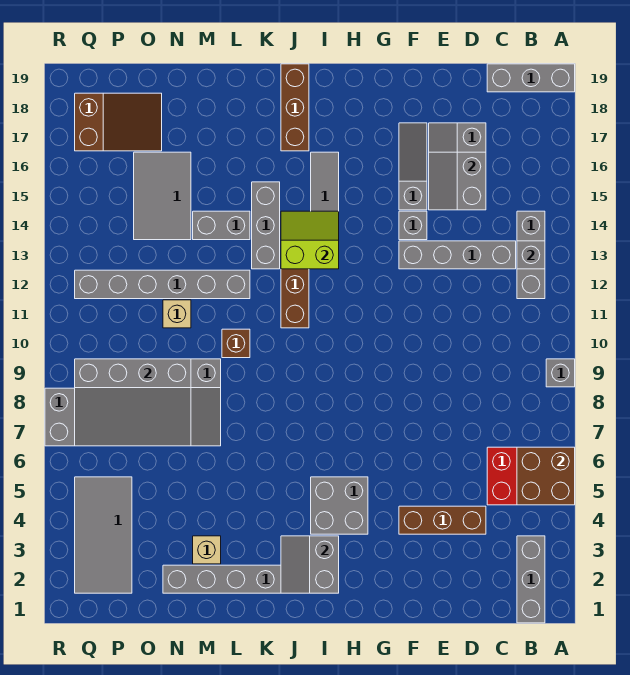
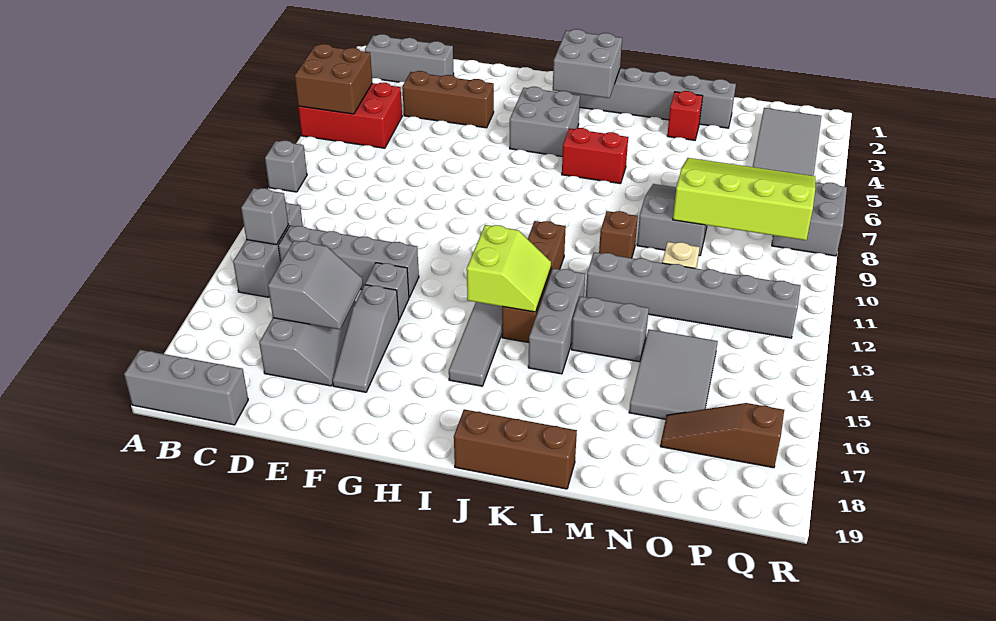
grey brick B1:B3 level 1 -> grey brick B2:D2 level 1
grey slope I2:J3 level 2 top I -> grey brick I2:J3 level 2
lime slope I13:J14 level 2 top 13 -> lime slope I13:J14 level 2 top I
none -> red brick J6:K6 level 1
brown brick J17:J19 level 1 -> brown brick J19:L19 level 1
tan brick M3 level 1 -> red brick M3 level 1
grey slope N7:Q9 level 2 top 9 -> lime slope N7:Q9 level 2 top 9
brown slope O17:Q18 level 1 top Q -> brown slope O17:Q17 level 1 top Q

